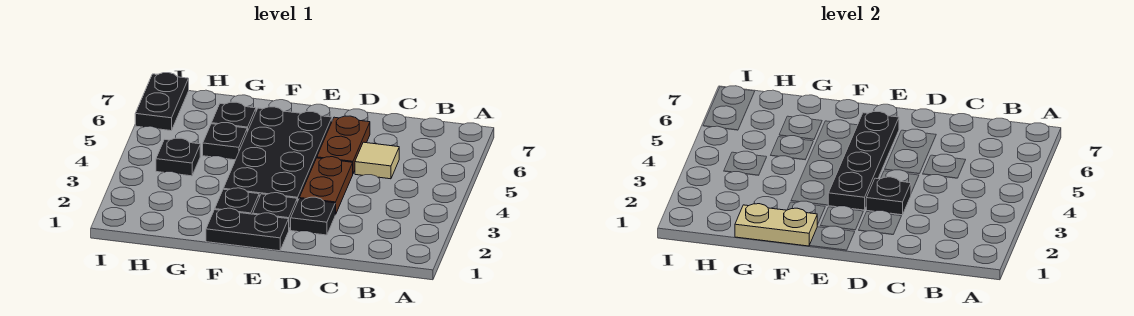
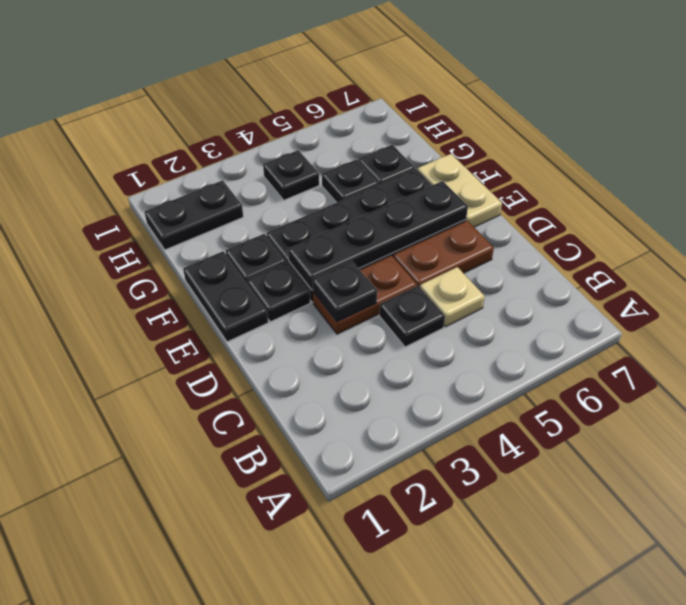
tan tile C5 level 1 -> tan plate C5 level 1
black plate D2 level 1 -> black plate C4 level 1
tan plate F1:G1 level 2 -> tan plate E7:F7 level 1
black plate I6:I7 level 1 -> black plate H1:H2 level 1

